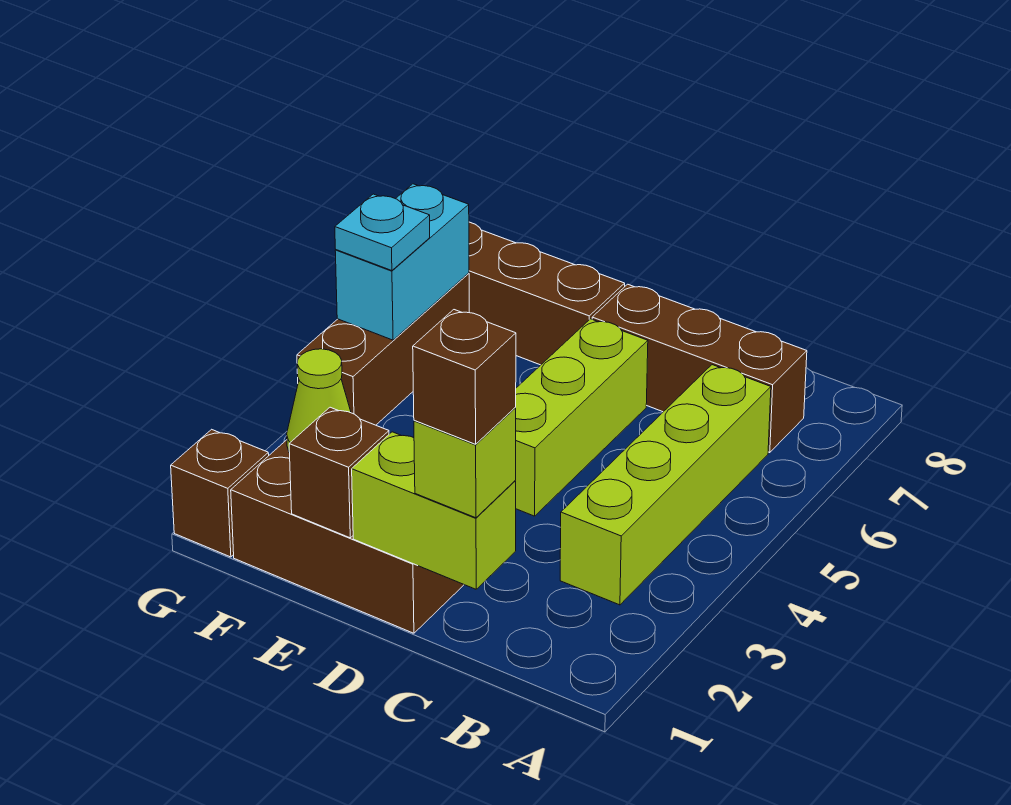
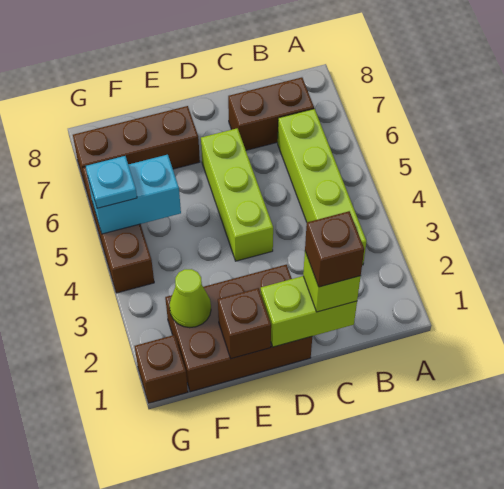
brown brick B7:D7 level 1 -> brown brick B7:C7 level 1
cyan brick G5:G6 level 2 -> cyan brick F5:G5 level 2

